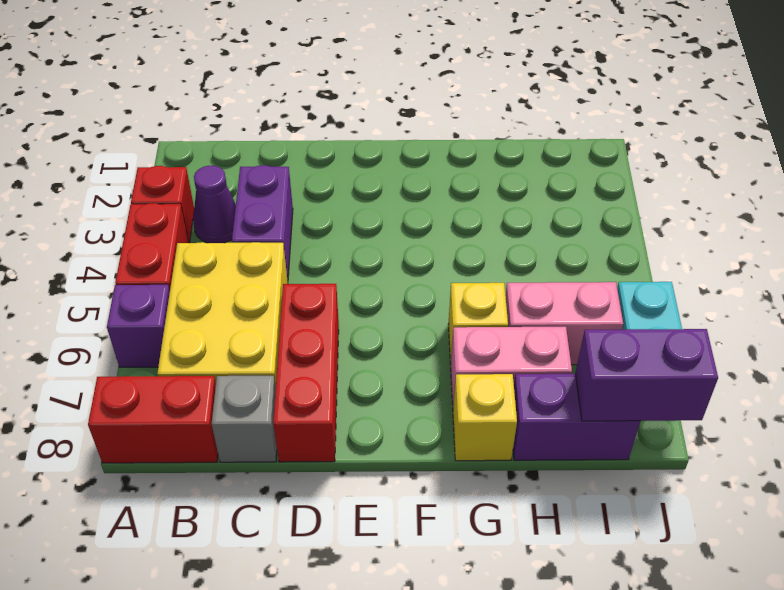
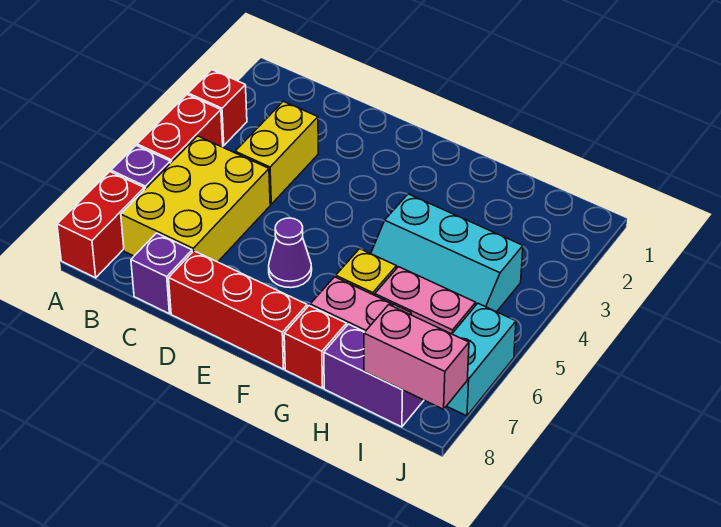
red brick A8:B8 level 1 -> red brick A7:A8 level 1
purple cone B3 level 1 -> purple cone E6 level 1
purple brick C3:C4 level 1 -> yellow brick C3:C4 level 1
grey brick C8 level 1 -> purple brick C8 level 1
red brick D6:D8 level 1 -> red brick D8:F8 level 1
none -> cyan slope G4:I5 level 1 top 4
yellow brick G8 level 1 -> red brick G8 level 1
purple brick I8:J8 level 2 -> pink brick I8:J8 level 2

